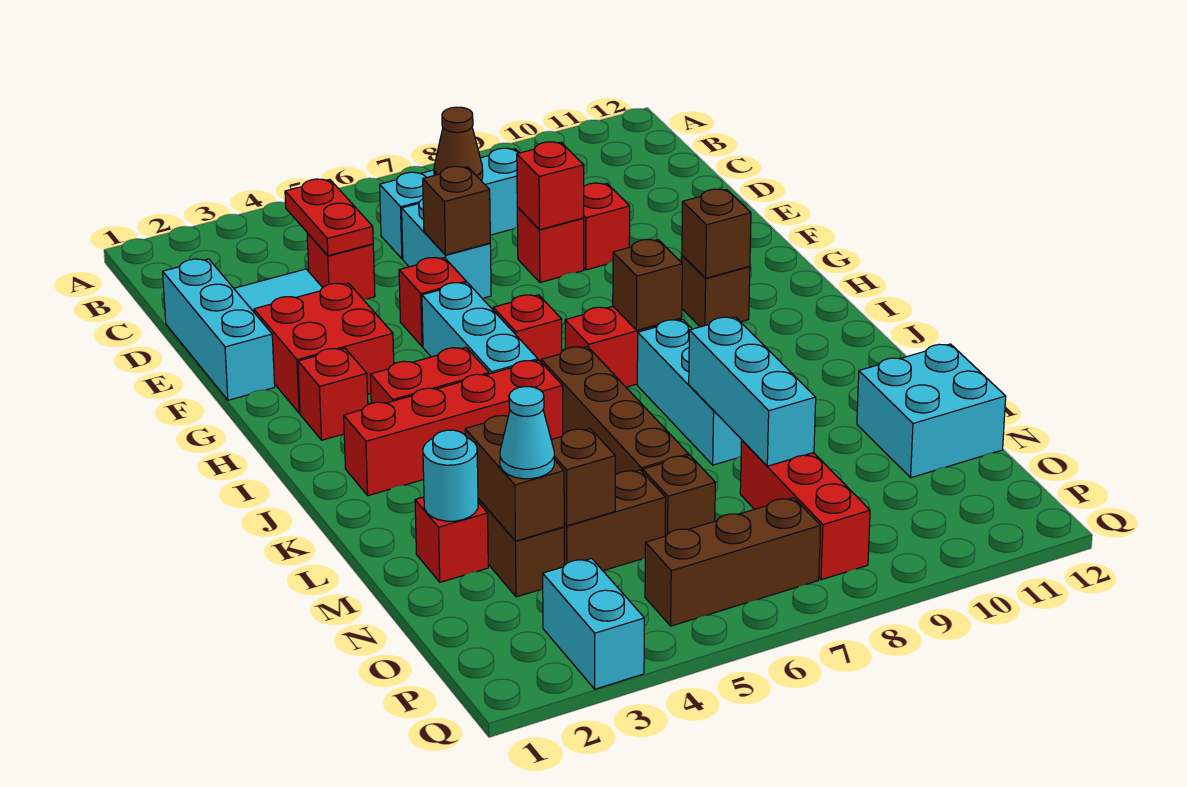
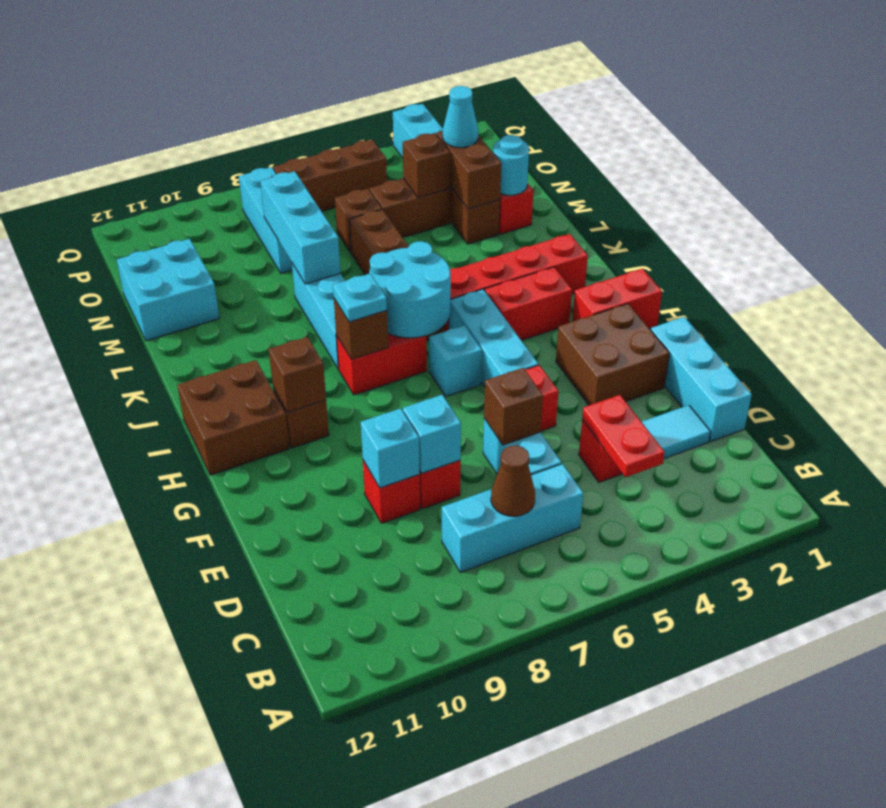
red brick E8 level 2 -> cyan brick E8 level 2
none -> cyan brick E9 level 2
red brick F2:G3 level 1 -> brown brick F2:G3 level 1
red brick H2 level 1 -> red brick H1:H2 level 1
red brick H6 level 1 -> cyan brick H6 level 1
none -> brown brick H11:I12 level 1
none -> cyan round brick I6:J7 level 2
none -> cyan plate I8 level 3
red brick N8:P8 level 1 -> cyan brick N8:P8 level 1

